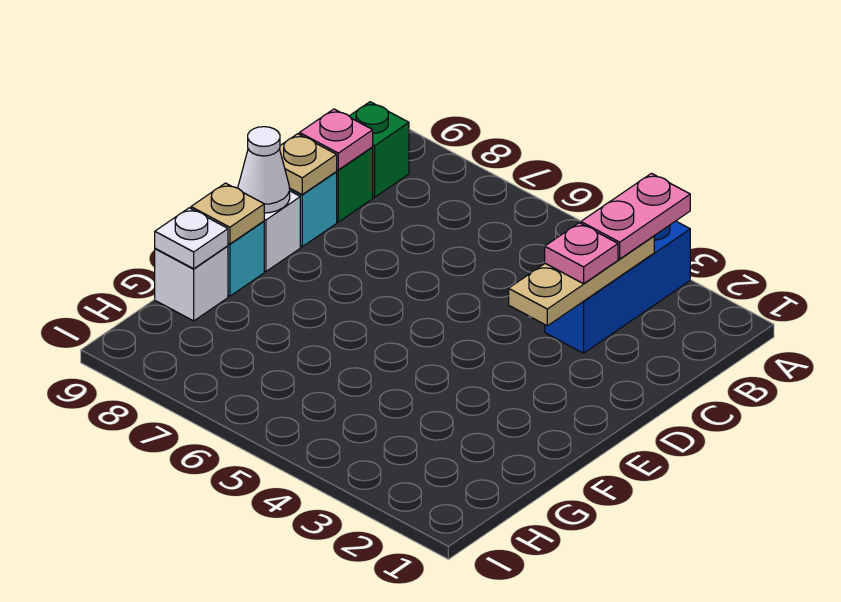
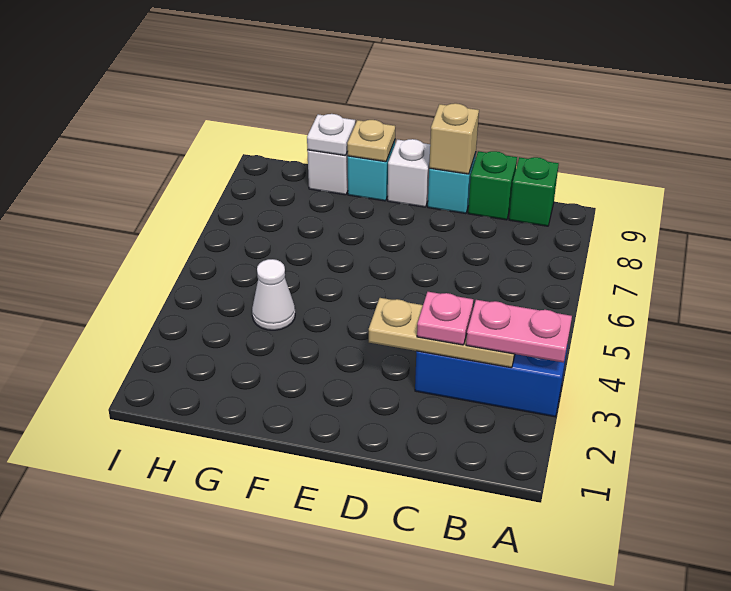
pink plate C9 level 2 -> none
tan plate D9 level 2 -> tan brick D9 level 2
white cone E9 level 2 -> white cone G4 level 1

